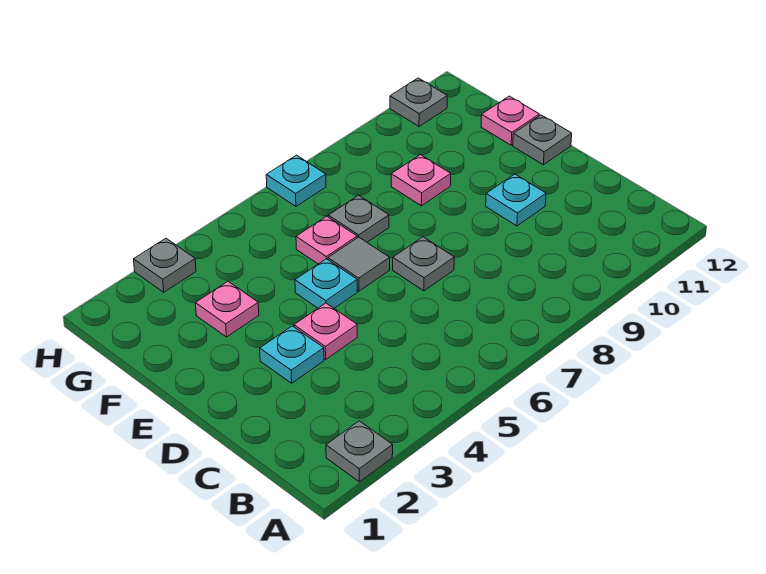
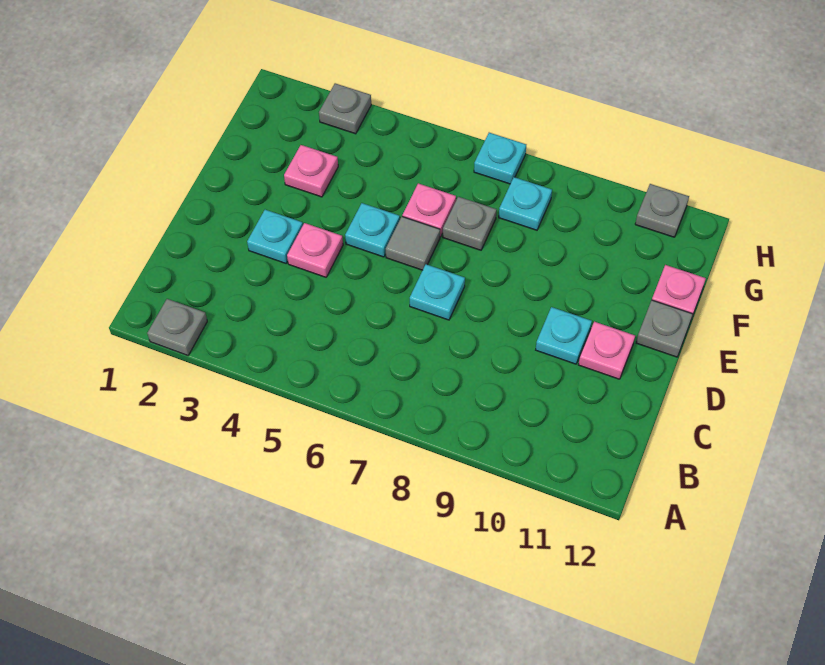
grey plate D7 level 1 -> cyan plate D7 level 1
pink plate F9 level 1 -> pink plate D11 level 1
none -> cyan plate G8 level 1

